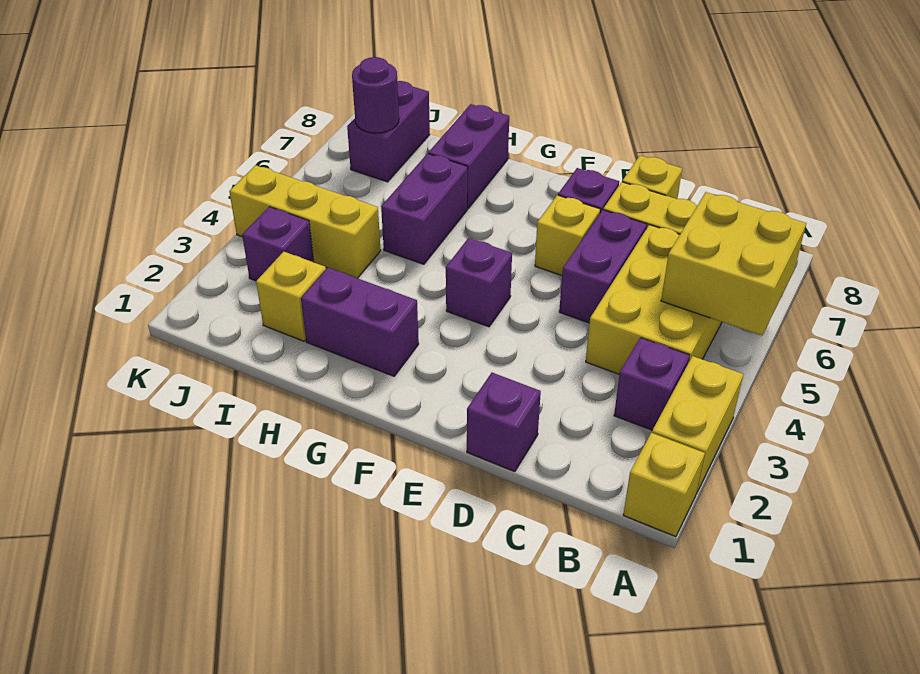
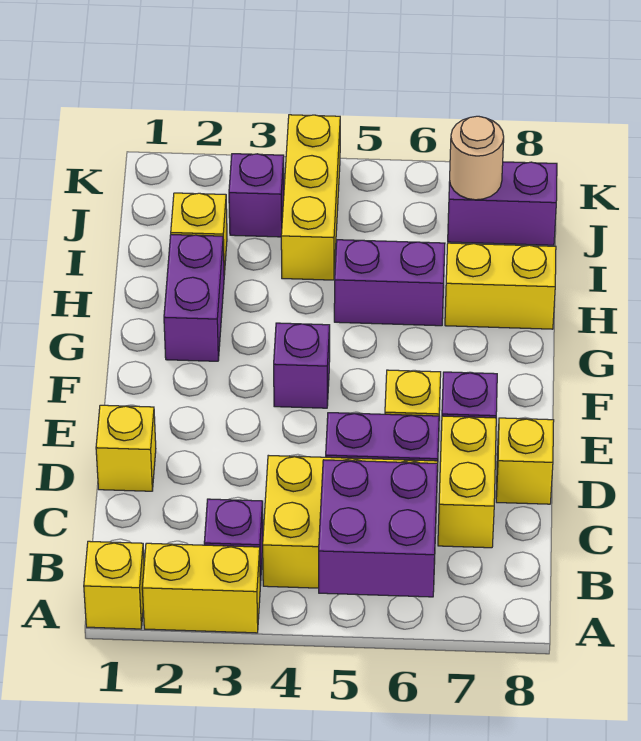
yellow brick A5:B6 level 2 -> purple brick A5:B6 level 2
purple brick D1 level 1 -> yellow brick D1 level 1
purple brick H7:H8 level 1 -> yellow brick H7:H8 level 1
purple round brick J7 level 2 -> tan round brick J7 level 2

